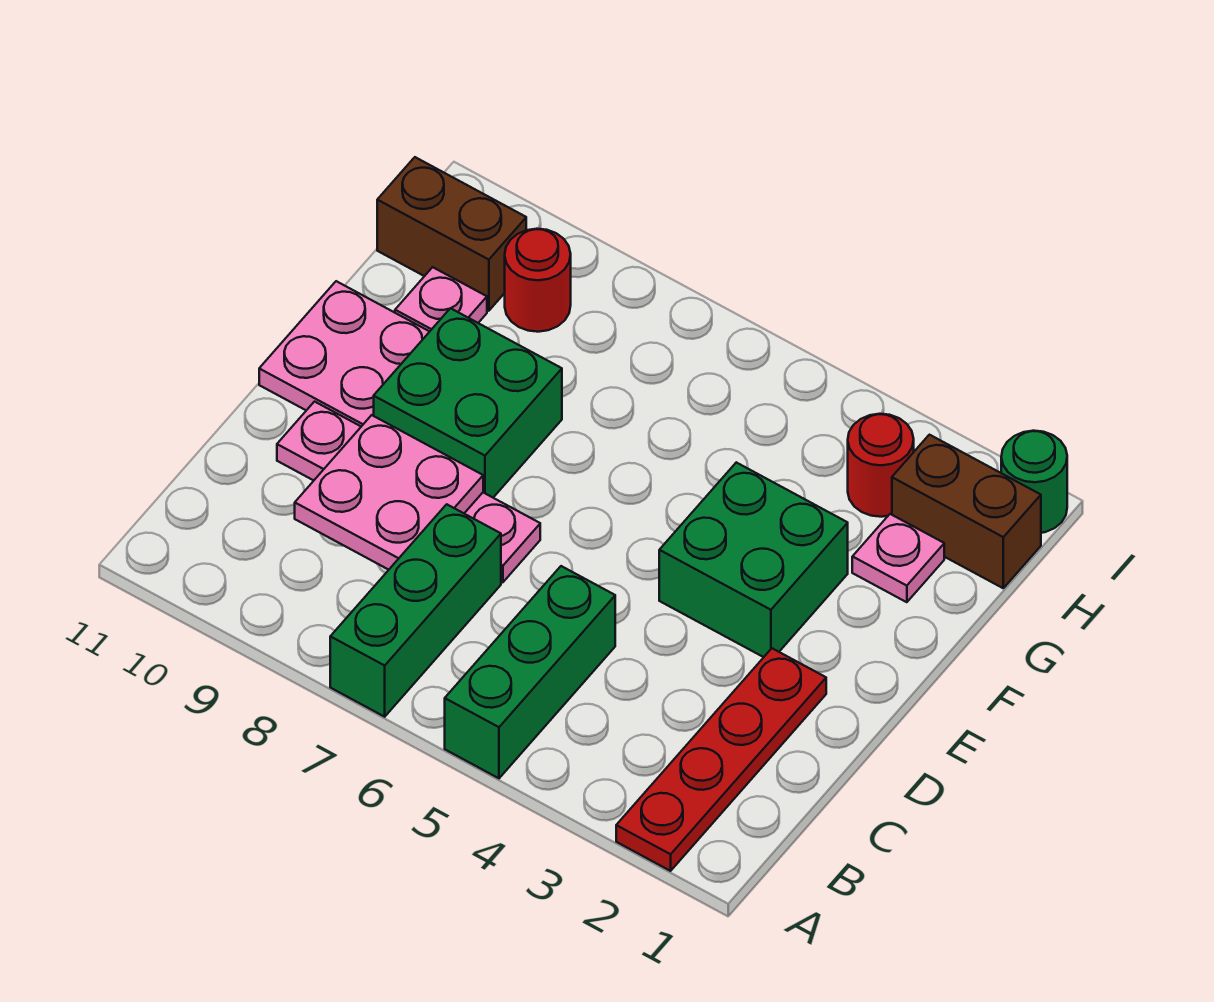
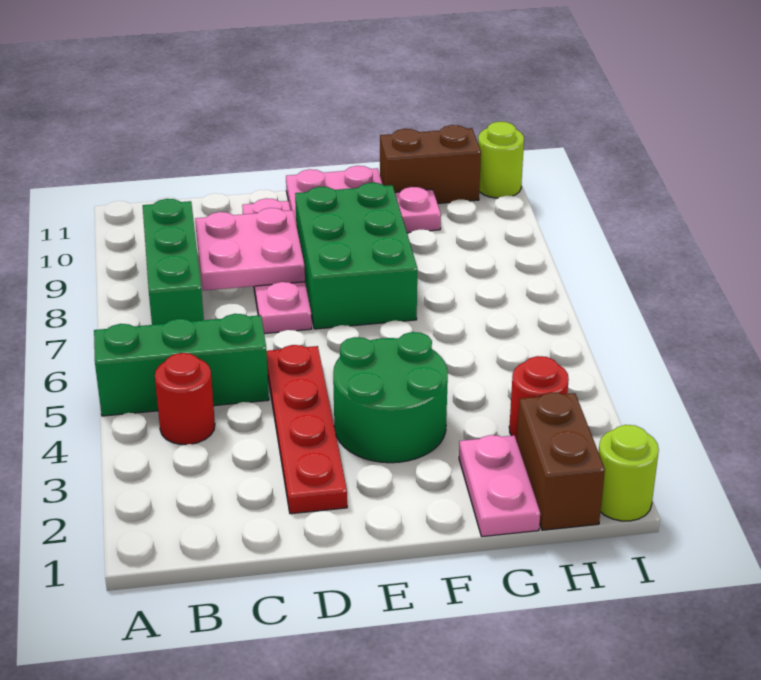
red plate A2:D2 level 1 -> red plate D2:D5 level 1
green brick A7:C7 level 1 -> green brick B7:B9 level 1
green brick E3:F4 level 1 -> green round brick E3:F4 level 1
green brick E8:F9 level 1 -> green brick E7:F9 level 1
pink plate G2 level 1 -> pink plate G1:G2 level 1
red round brick H9 level 1 -> red round brick B4 level 1
brown brick H10:H11 level 1 -> brown brick G11:H11 level 1
green round brick I1 level 1 -> lime round brick I1 level 1
none -> lime round brick I11 level 1

